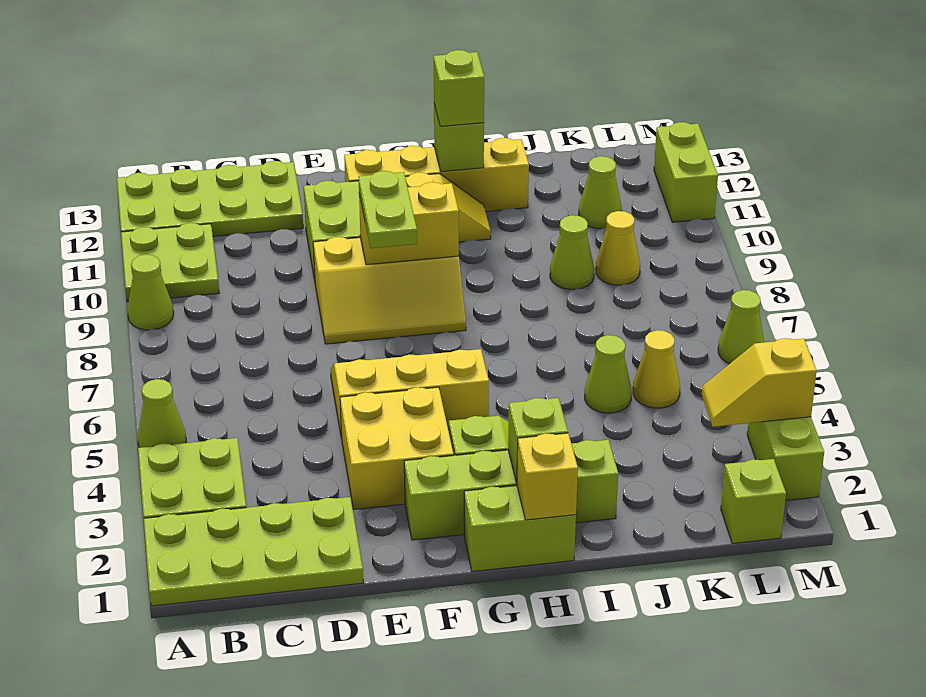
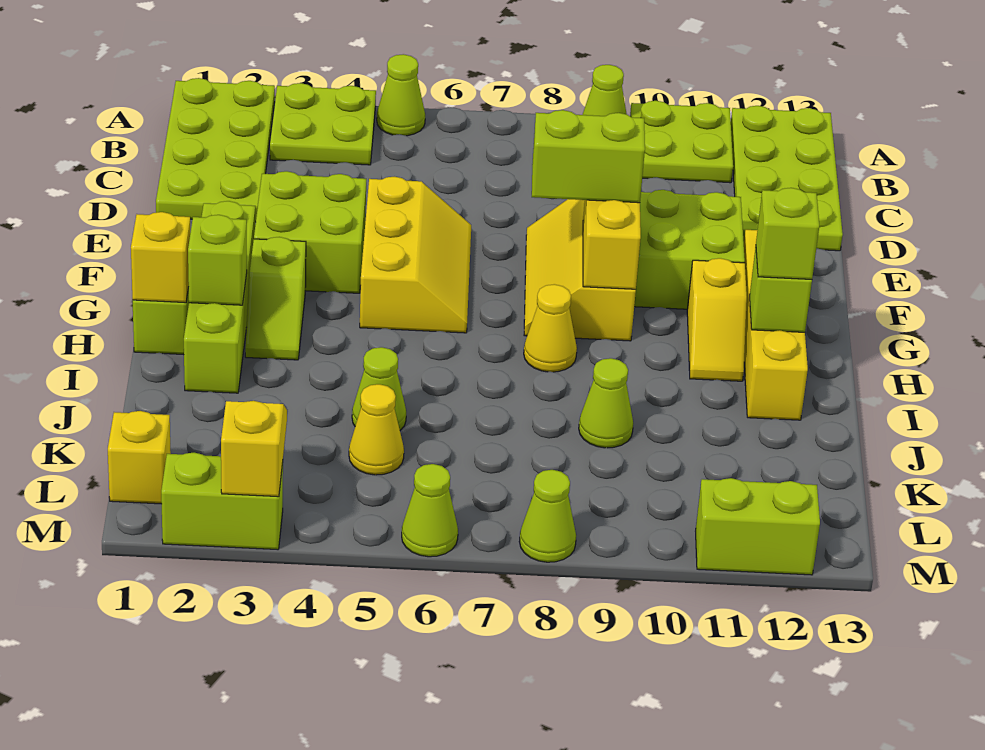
yellow brick E3:F4 level 1 -> lime brick E3:F4 level 1
lime plate F8:F9 level 3 -> lime brick F8:F9 level 3
yellow cone K9 level 1 -> yellow cone H8 level 1
lime cone K11 level 1 -> lime cone M8 level 1
lime brick L1 level 1 -> yellow brick L1 level 1

